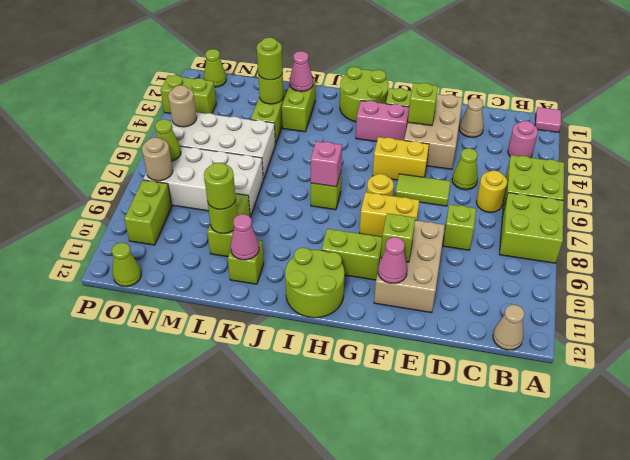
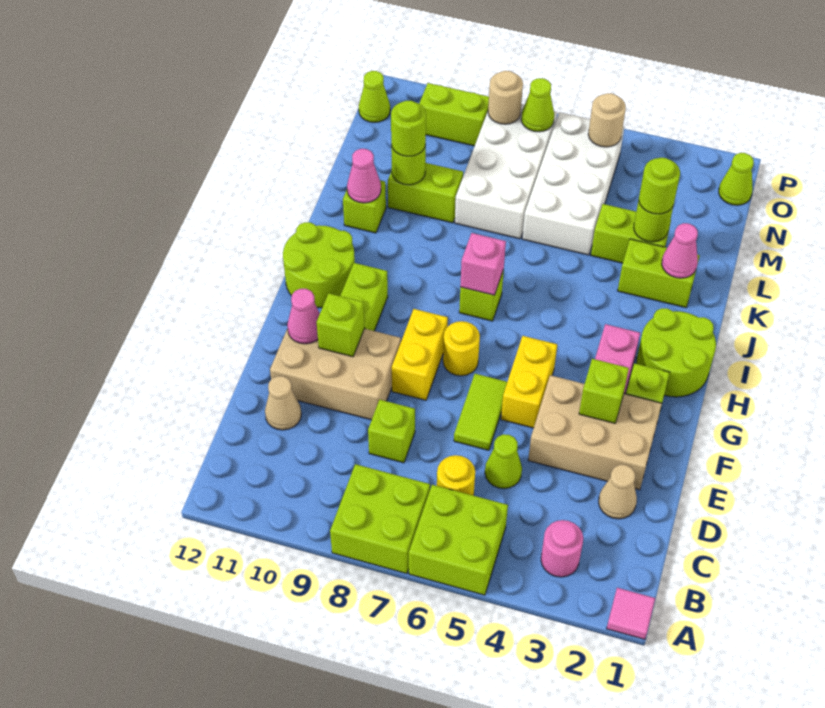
tan cone B12 level 1 -> tan cone D11 level 1
lime brick O3:P3 level 1 -> none

